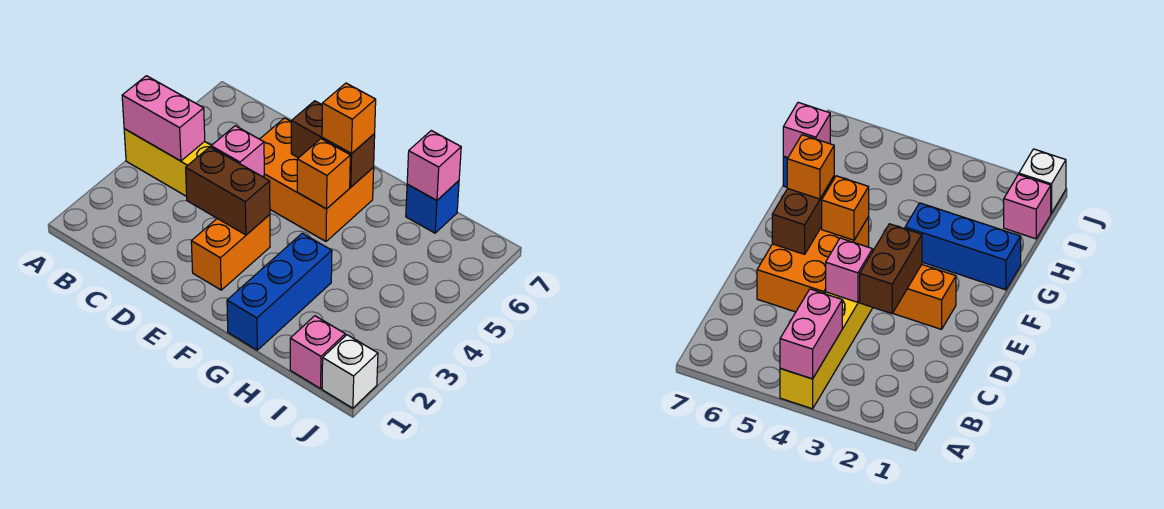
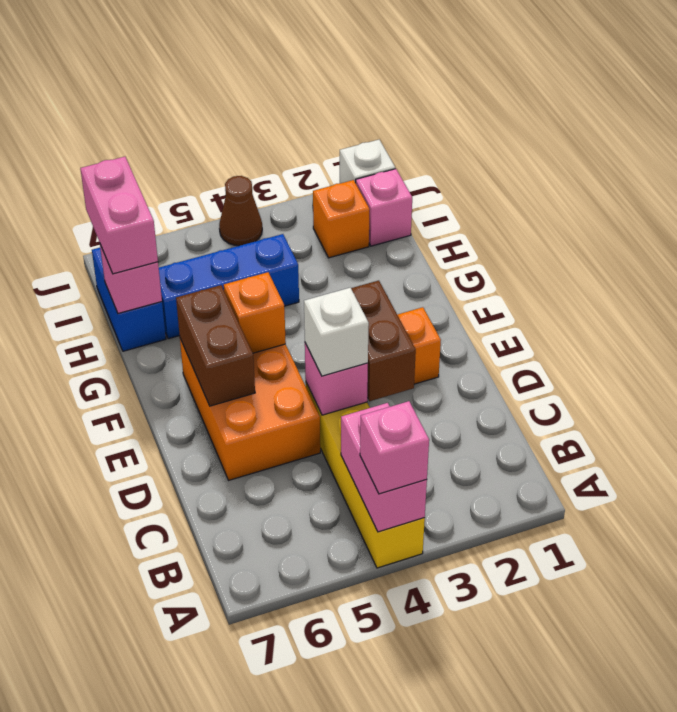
none -> pink brick A4 level 3
none -> white brick D4 level 3
orange brick F6 level 3 -> orange brick I2 level 1
blue brick G1:G3 level 1 -> blue brick H4:H6 level 1
blue brick H7 level 1 -> blue brick H7:I7 level 1
none -> pink brick H7:I7 level 3
none -> brown cone J4 level 1

